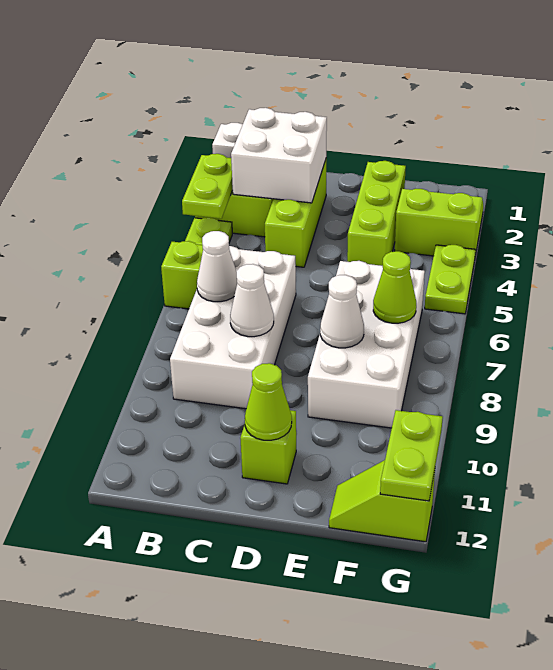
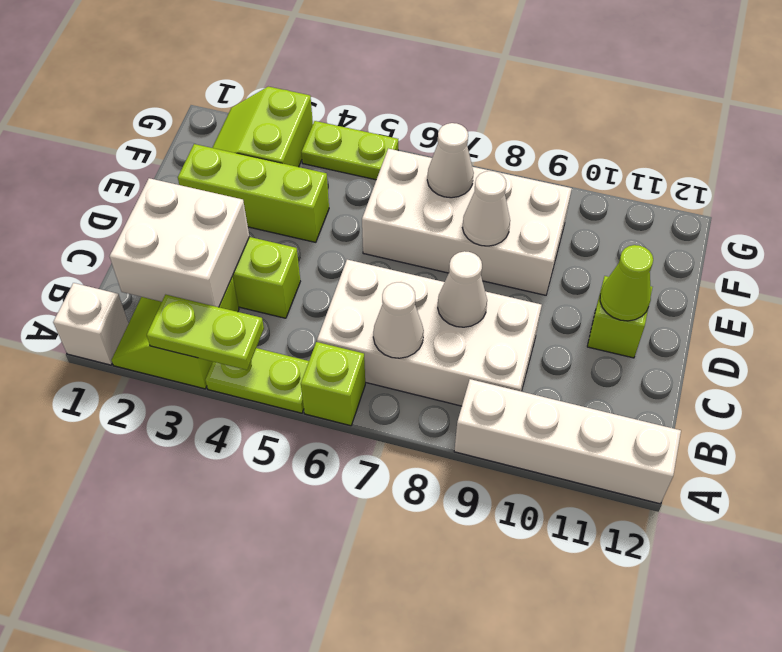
none -> white brick A9:A12 level 1
lime cone F7 level 2 -> white cone F7 level 2
lime slope F12:G12 level 1 top G -> none
lime plate G11:G12 level 2 -> none

